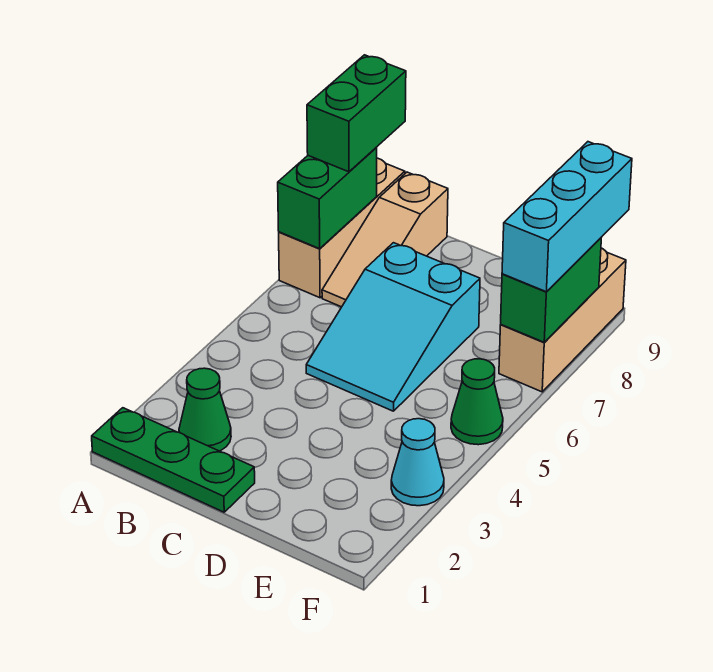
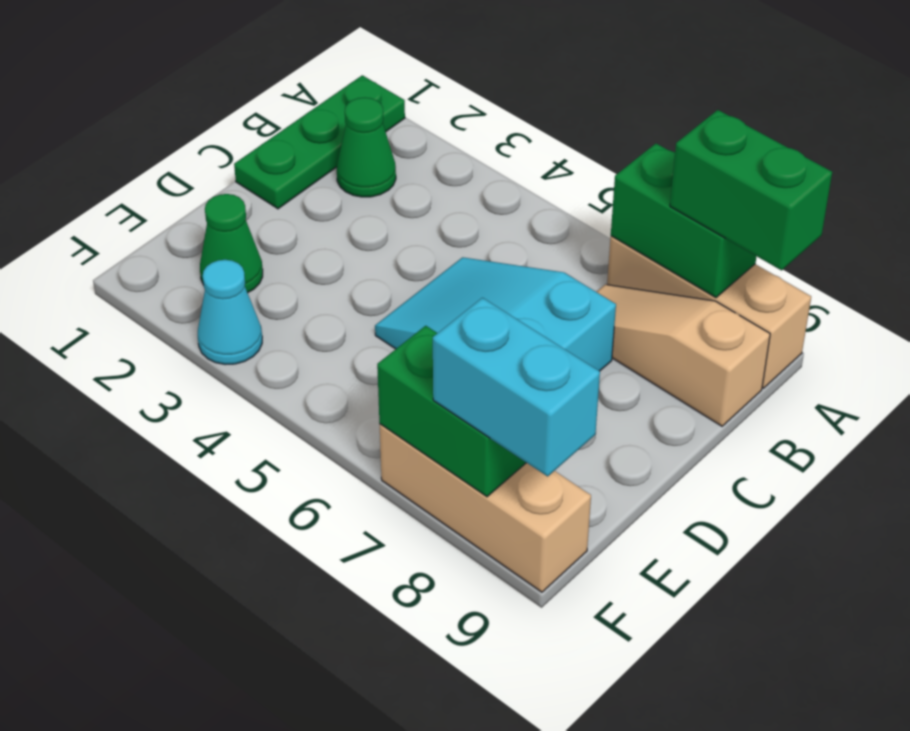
green cone F5 level 1 -> green cone E2 level 1
cyan brick F7:F9 level 3 -> cyan brick F8:F9 level 3

